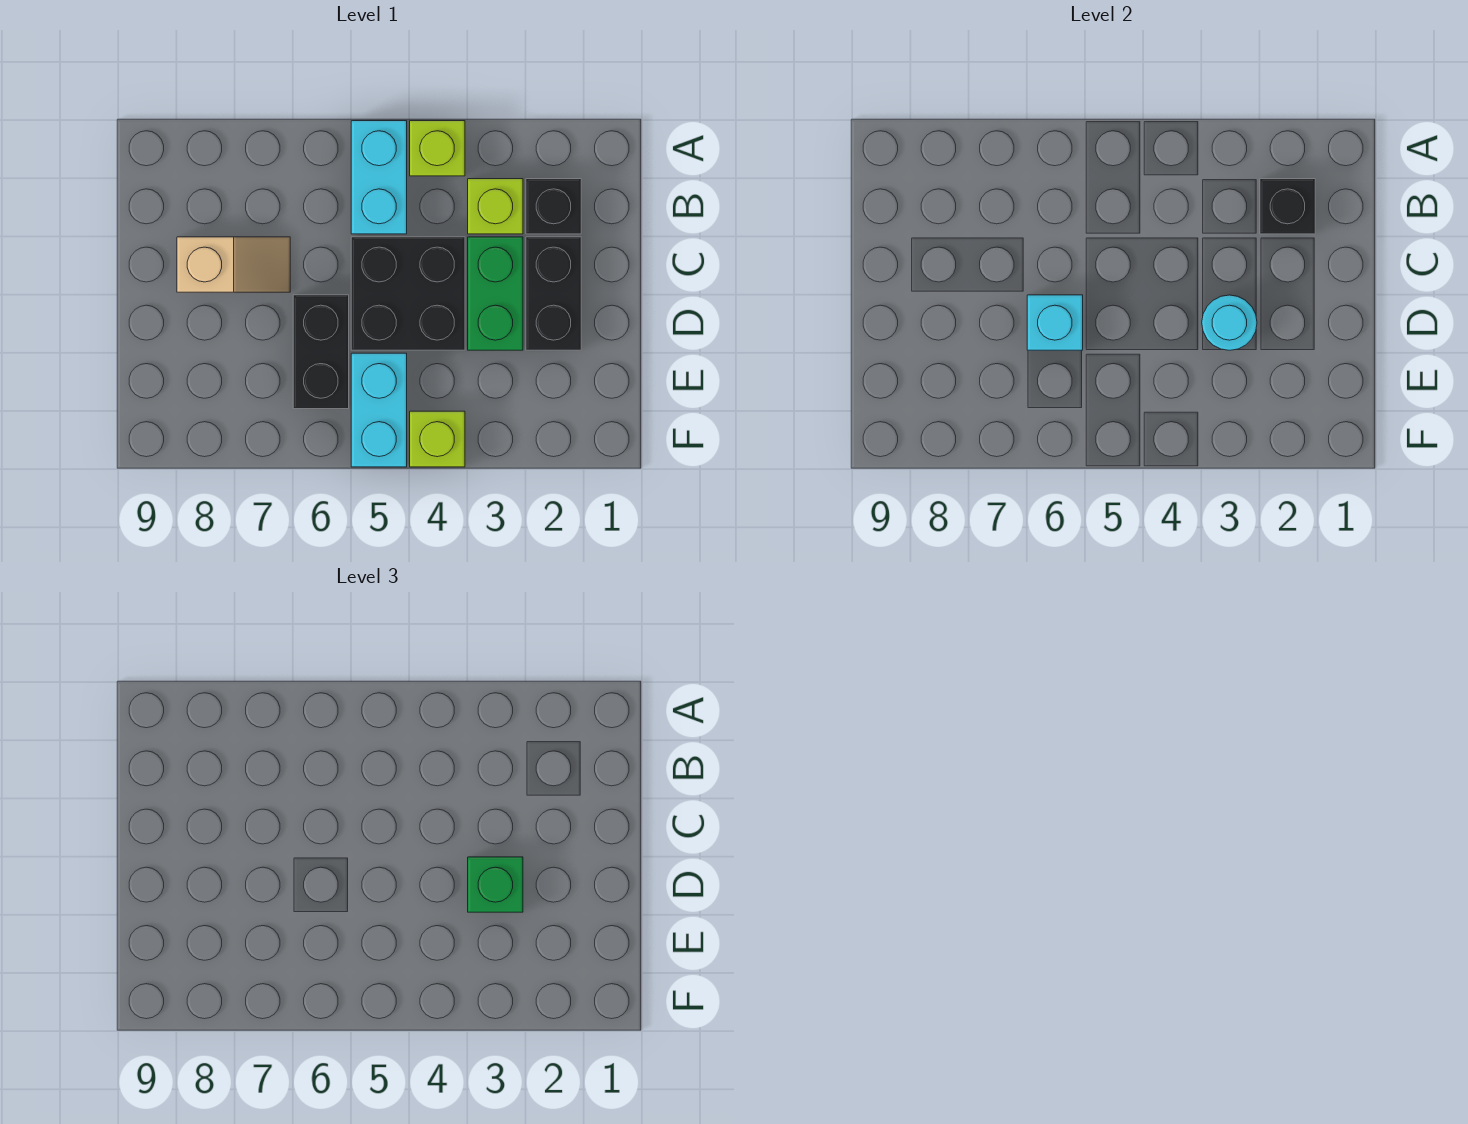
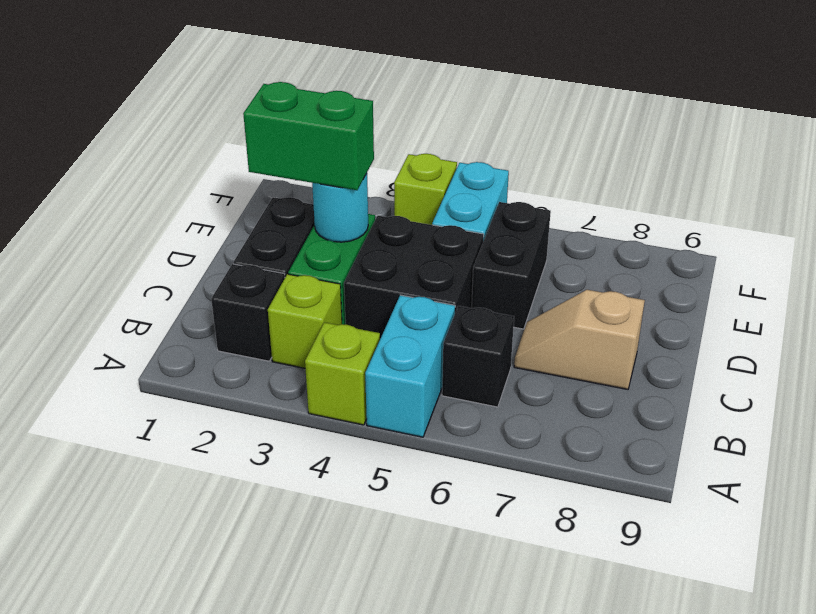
black brick B2 level 2 -> black brick B6 level 1
green brick D3 level 3 -> green brick D2:D3 level 3
cyan brick D6 level 2 -> none

